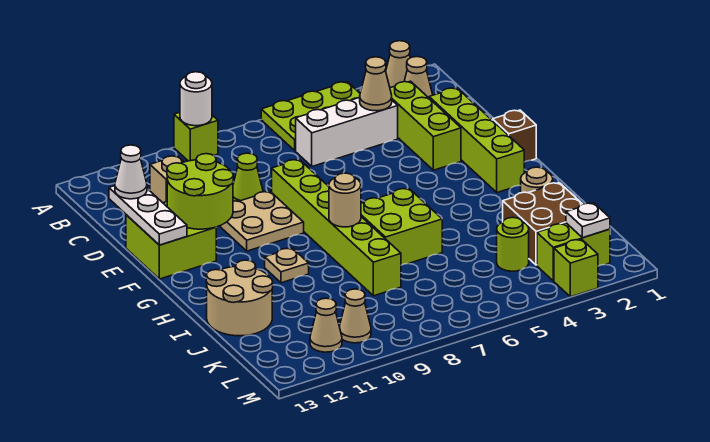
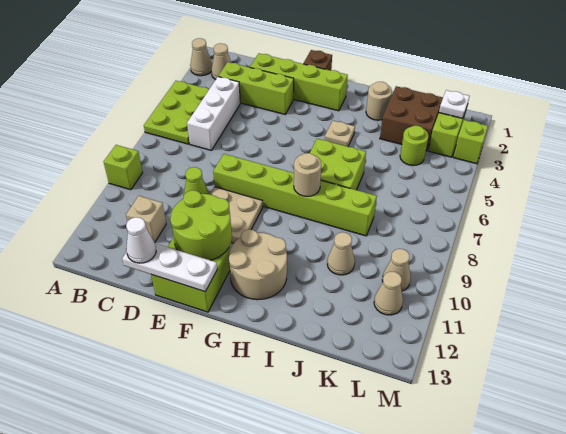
white round brick A9 level 2 -> none
tan cone C4 level 2 -> tan cone J10 level 1
tan plate H10 level 1 -> tan plate H4 level 1
tan round brick I12:J13 level 1 -> tan round brick G11:H12 level 1

